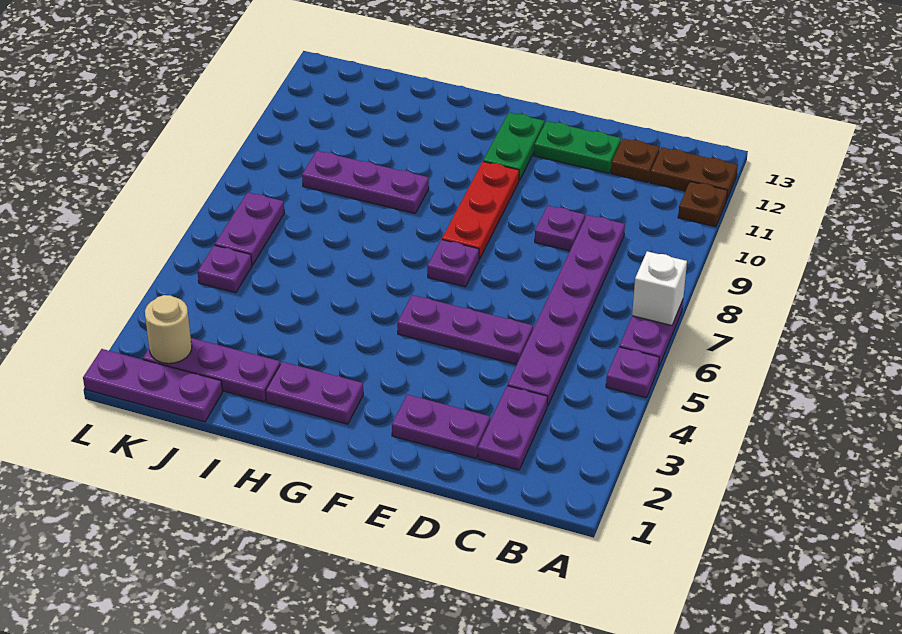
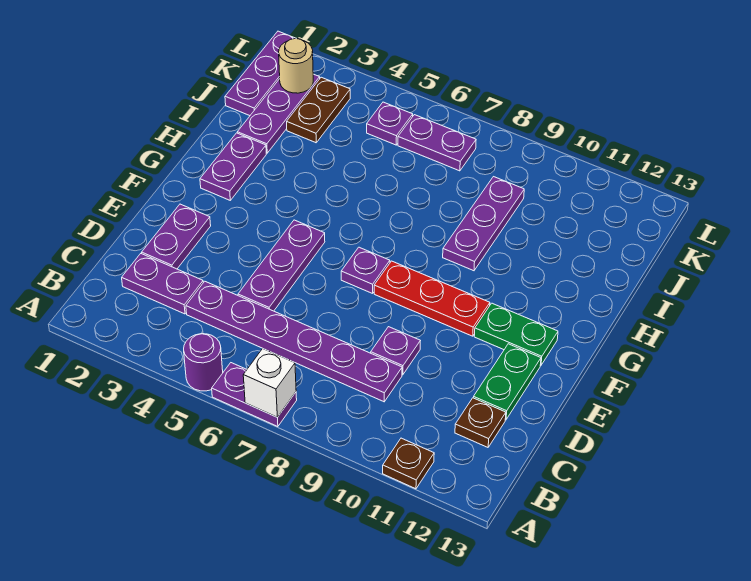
purple plate A5 level 1 -> purple round brick A5 level 1
brown plate A12:B12 level 1 -> brown plate J3:K3 level 1

